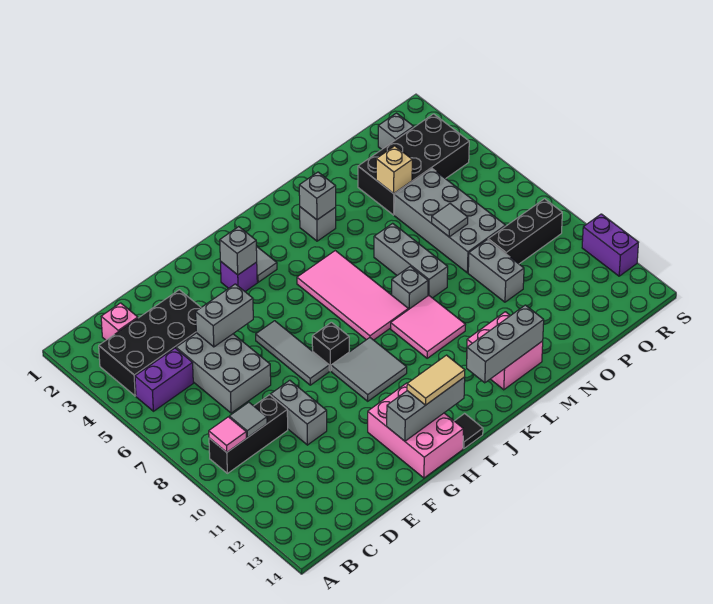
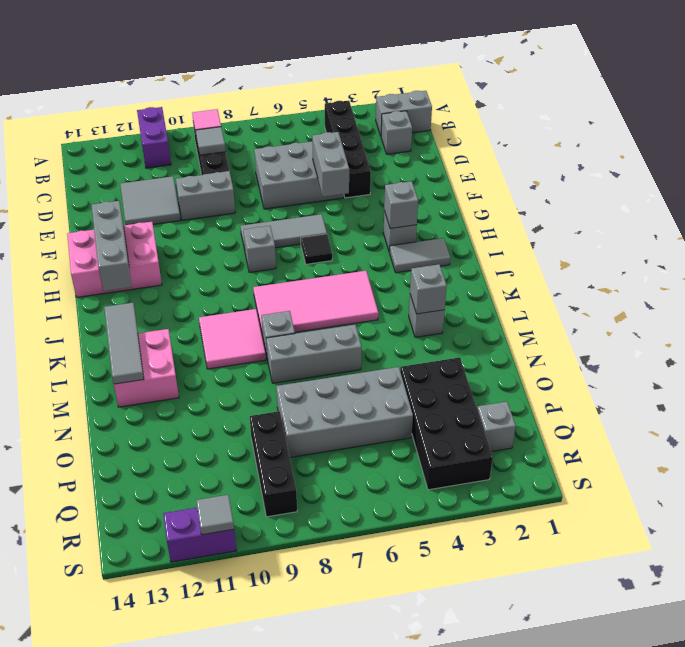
black brick B3:E4 level 1 -> black brick B4:E4 level 1
purple brick B5:C5 level 1 -> purple brick A11:B11 level 1
pink brick C2 level 1 -> grey brick C2 level 1
purple brick H3 level 1 -> grey brick H3 level 1
black brick H8 level 1 -> grey brick H8 level 1
grey tile H9:I10 level 1 -> grey tile D11:E12 level 1
tan tile H13:I13 level 3 -> none
black tile I14 level 1 -> black tile H6 level 1
grey brick K13:M13 level 2 -> grey tile K13:M13 level 2
tan brick O4 level 2 -> none
grey tile O7 level 2 -> grey tile S11 level 2
grey brick O9:O10 level 1 -> grey brick B1:B2 level 1

